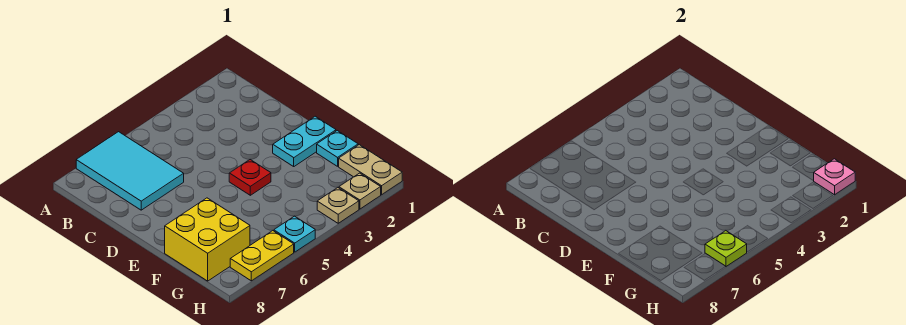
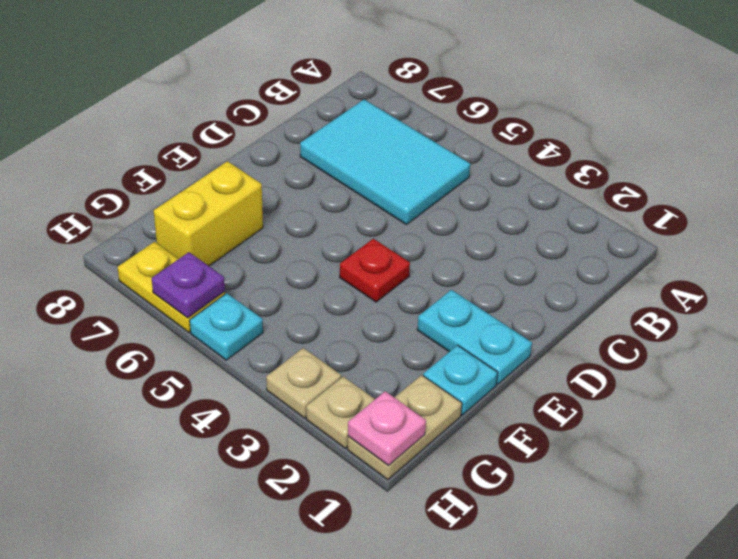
cyan tile A6:C7 level 1 -> cyan tile B5:C7 level 1
yellow brick F7:G8 level 1 -> yellow brick F7:G7 level 1
lime plate H6 level 2 -> purple plate H6 level 2

